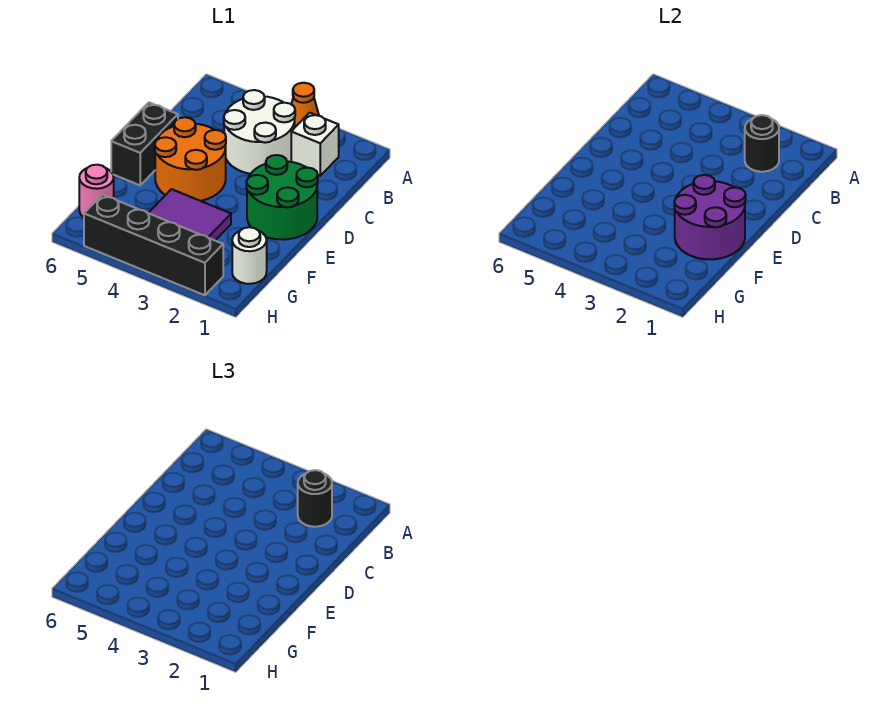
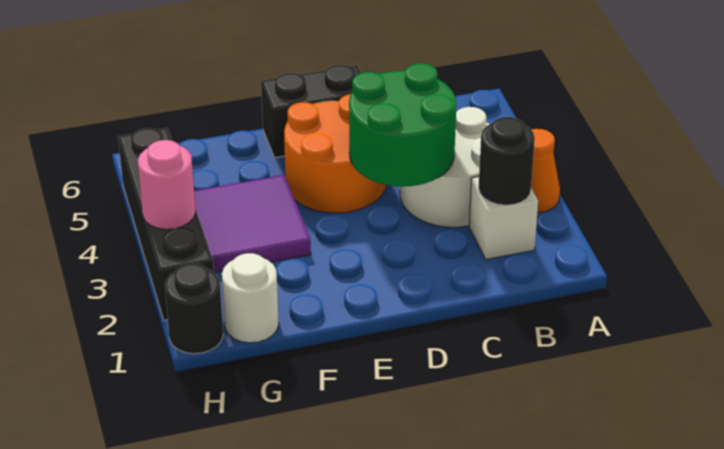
black round brick B2 level 3 -> black round brick H1 level 1
green round brick D1:E2 level 1 -> green round brick C3:D4 level 2
purple round brick E1:F2 level 2 -> none
pink round brick G6 level 1 -> pink round brick H3 level 2

